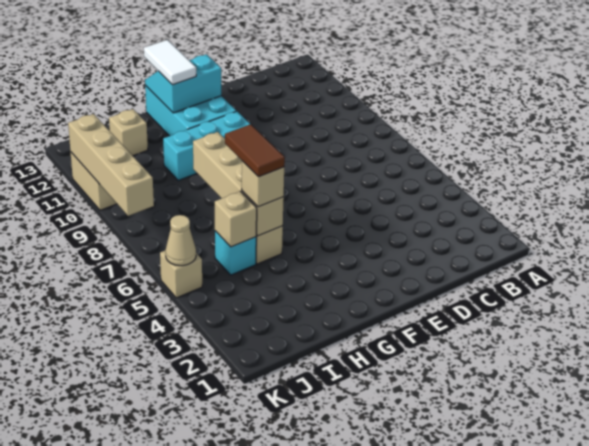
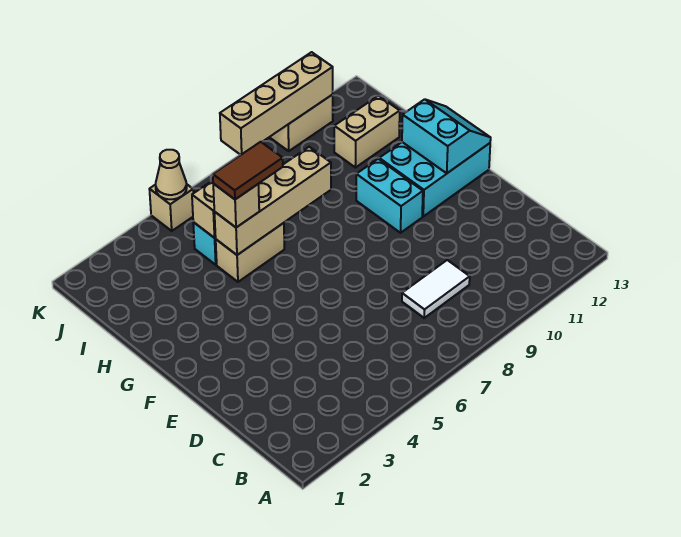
cyan brick F10:H10 level 1 -> cyan brick F10:G10 level 1
white tile G12:G13 level 3 -> white tile C8:C9 level 1
tan brick I12 level 1 -> tan brick I11:I12 level 1

